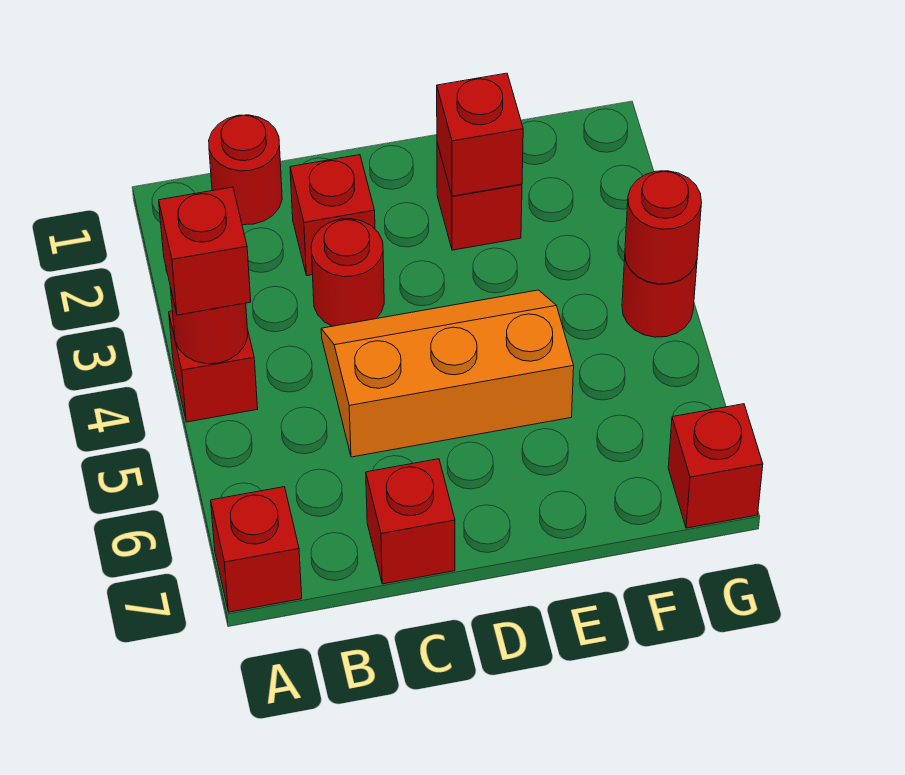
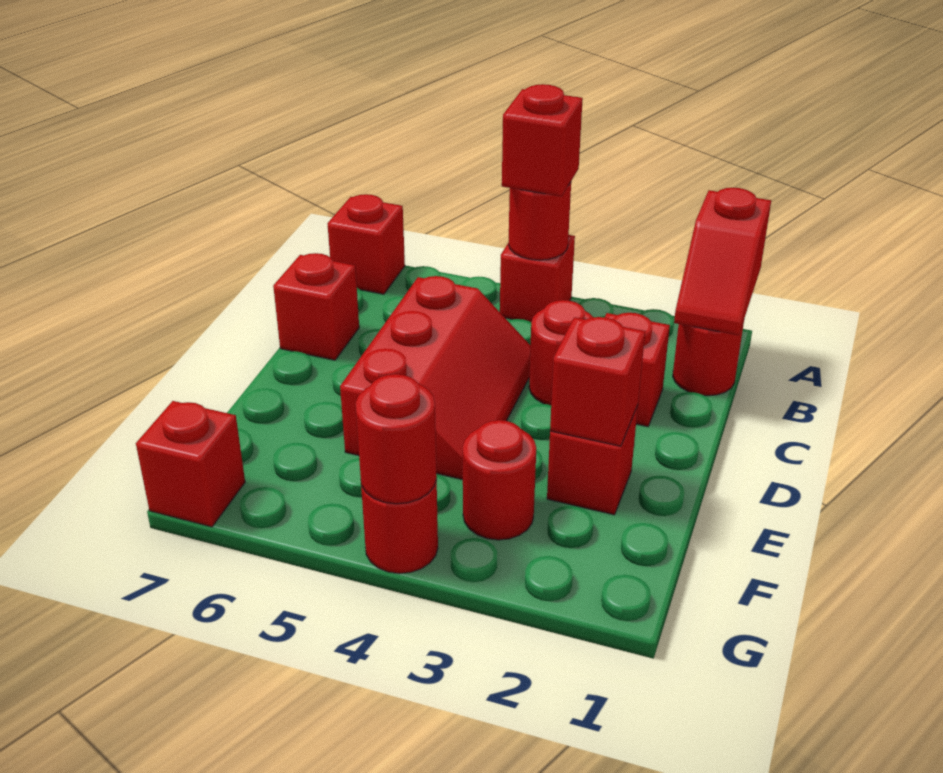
none -> red slope A1:B1 level 2 top A
orange slope C4:E5 level 1 top 5 -> red slope C4:E5 level 1 top 5
none -> red round brick F3 level 1

